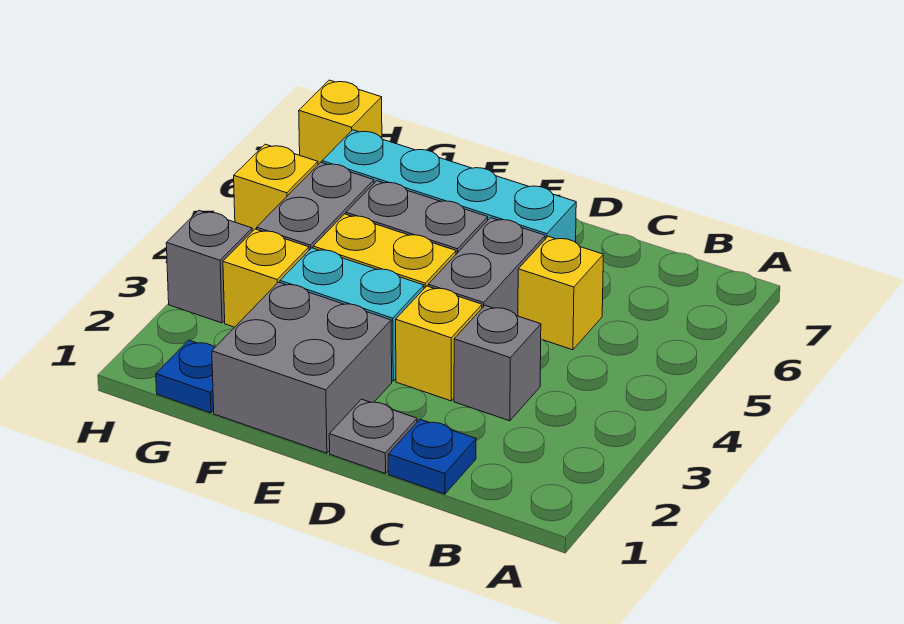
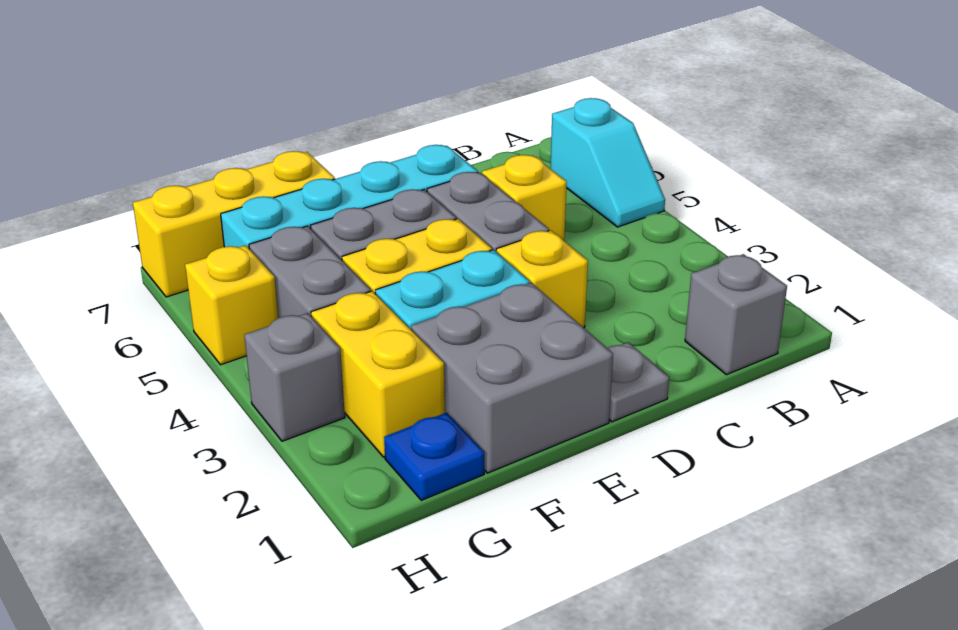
none -> cyan slope A5:A6 level 1 top 6
blue plate C1 level 1 -> none
grey brick C3 level 1 -> grey brick B1 level 1
yellow brick G3 level 1 -> yellow brick G2:G3 level 1
yellow brick H7 level 1 -> yellow brick F7:H7 level 1

